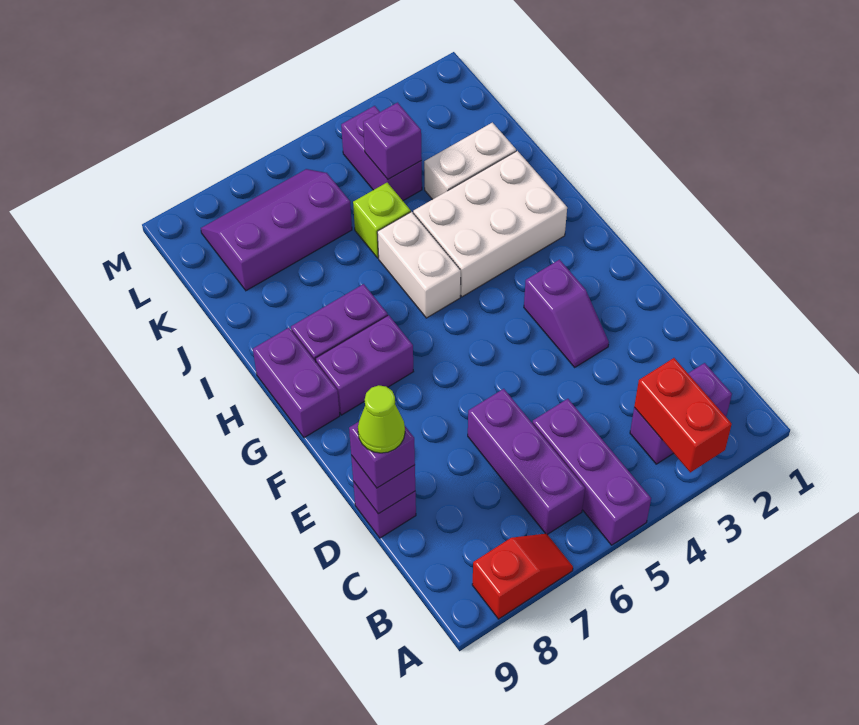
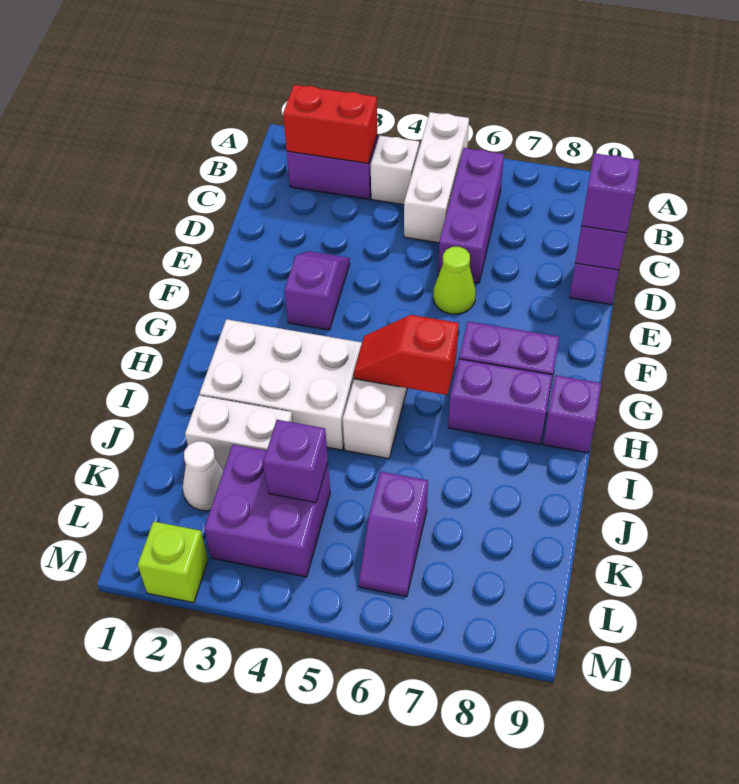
red brick A3:B3 level 2 -> red brick B2:B3 level 2
purple brick A5:C5 level 1 -> white brick A5:C5 level 1
red slope A7:A8 level 1 top 8 -> red slope H5:H6 level 2 top 6
none -> white brick B4 level 1
lime cone D9 level 4 -> lime cone E6 level 1
purple brick G9:H9 level 1 -> purple brick H9 level 1
lime brick J5 level 1 -> lime brick M2 level 1
none -> white cone K2 level 1
purple brick K4:L4 level 1 -> purple brick K3:L4 level 1
purple slope K6:L8 level 1 top K -> purple slope K6:L6 level 1 top K

